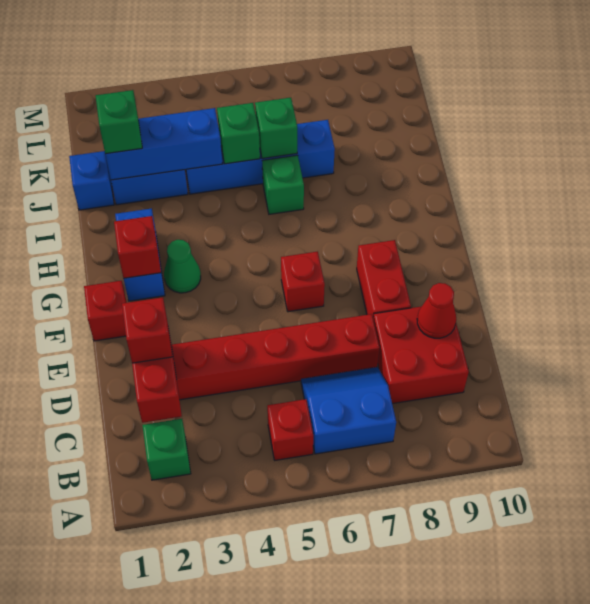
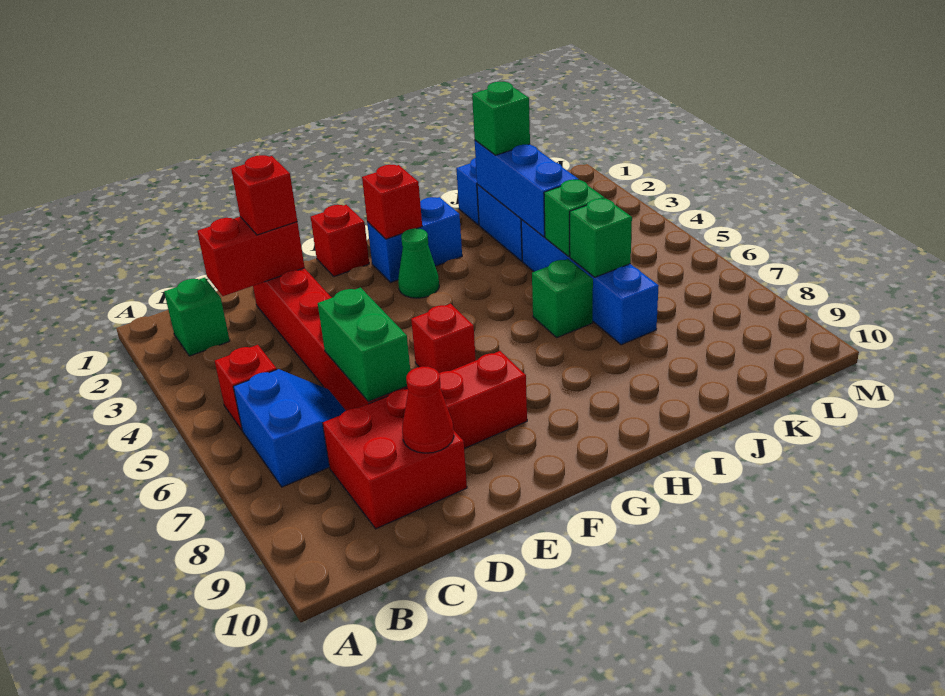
none -> green brick D6:D7 level 2

